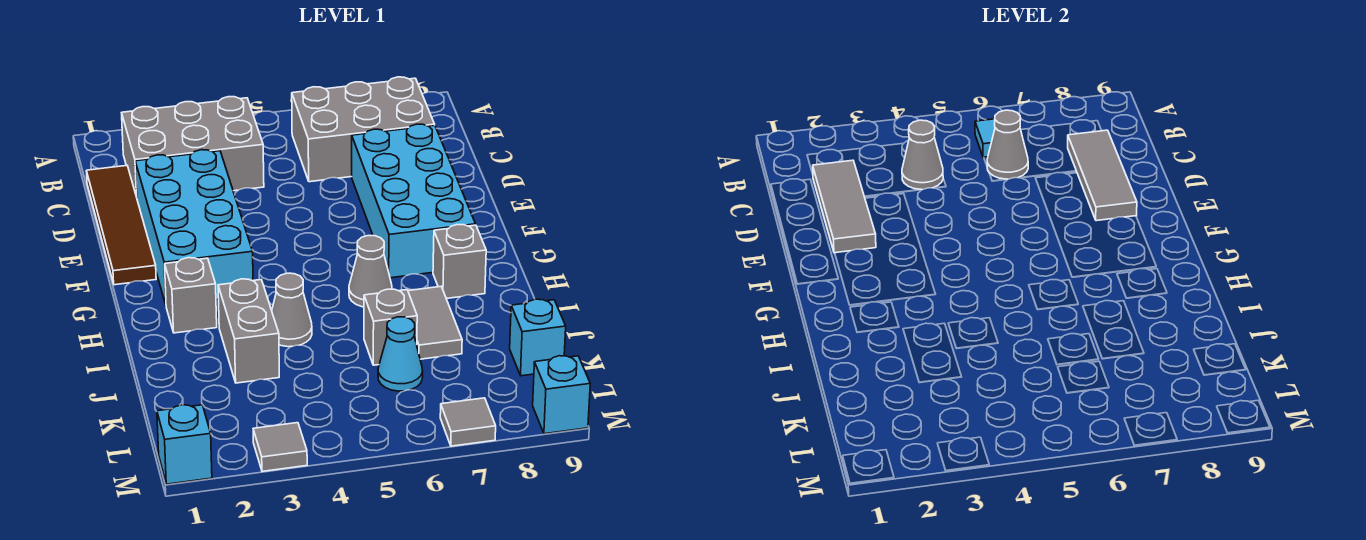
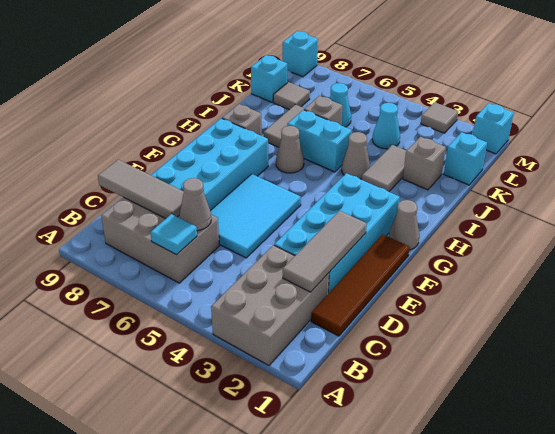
grey brick B2:C4 level 1 -> grey brick A2:C3 level 1
grey cone C4 level 2 -> grey cone G1 level 1
grey tile C8:E8 level 2 -> grey tile C7:C9 level 2
none -> cyan tile D5:F6 level 1
grey brick H2 level 1 -> grey brick J2 level 1
grey brick I3:J3 level 1 -> grey tile I3:J3 level 1
none -> cyan brick I5:I6 level 1
none -> cyan brick K1 level 1
none -> cyan cone K4 level 1
grey tile M7 level 1 -> grey tile K8 level 1

